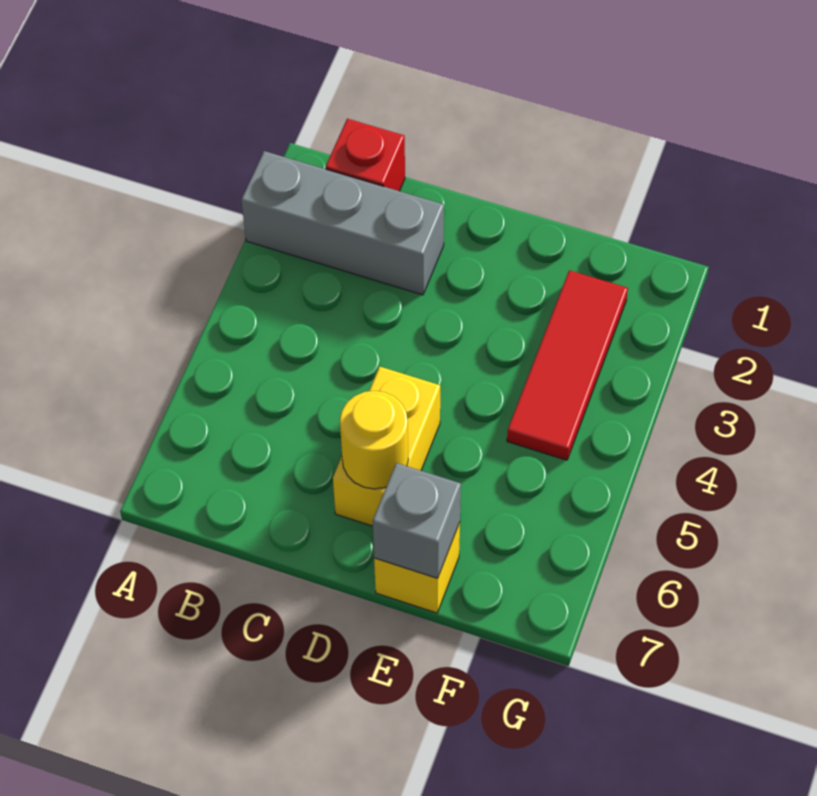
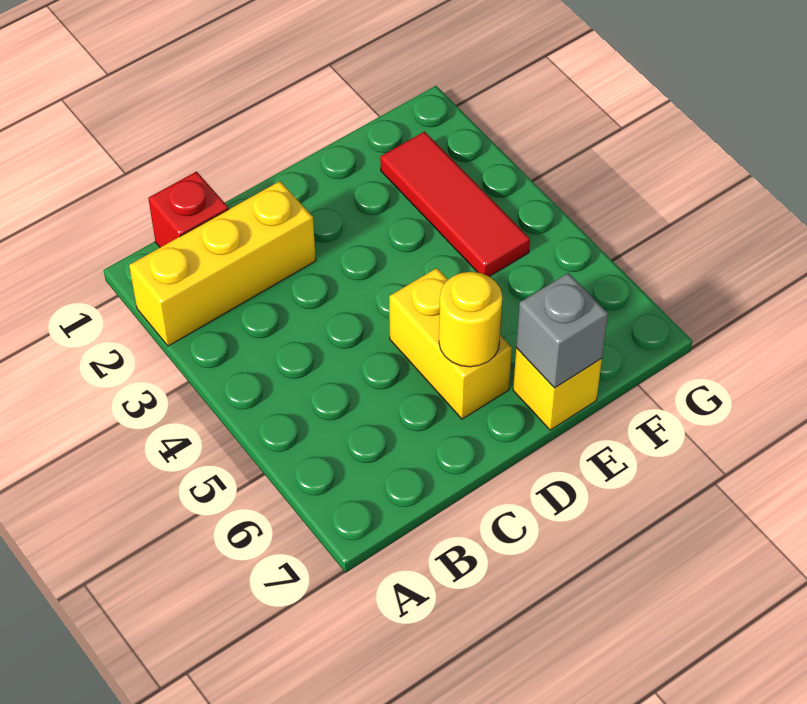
grey brick A2:C2 level 1 -> yellow brick A2:C2 level 1

